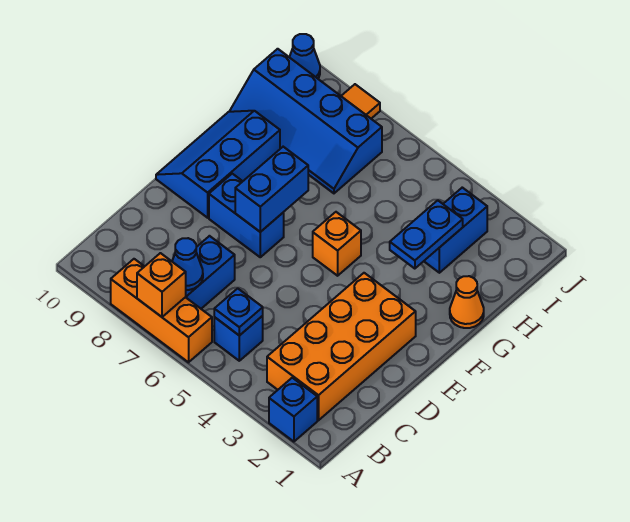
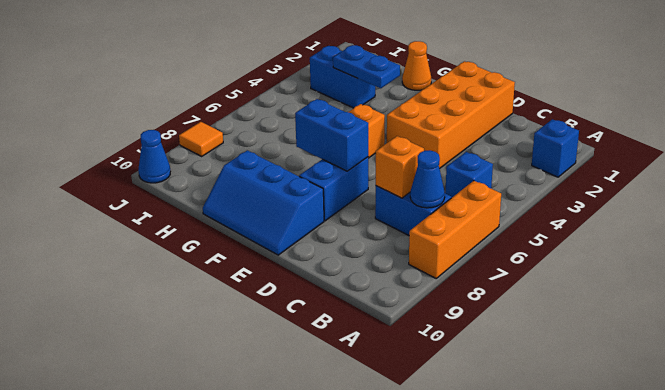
orange brick A7 level 2 -> orange brick C7 level 2
orange brick B2:E3 level 1 -> orange brick D1:E4 level 1
blue plate B5 level 2 -> none
blue slope H7:I10 level 1 top I -> none

